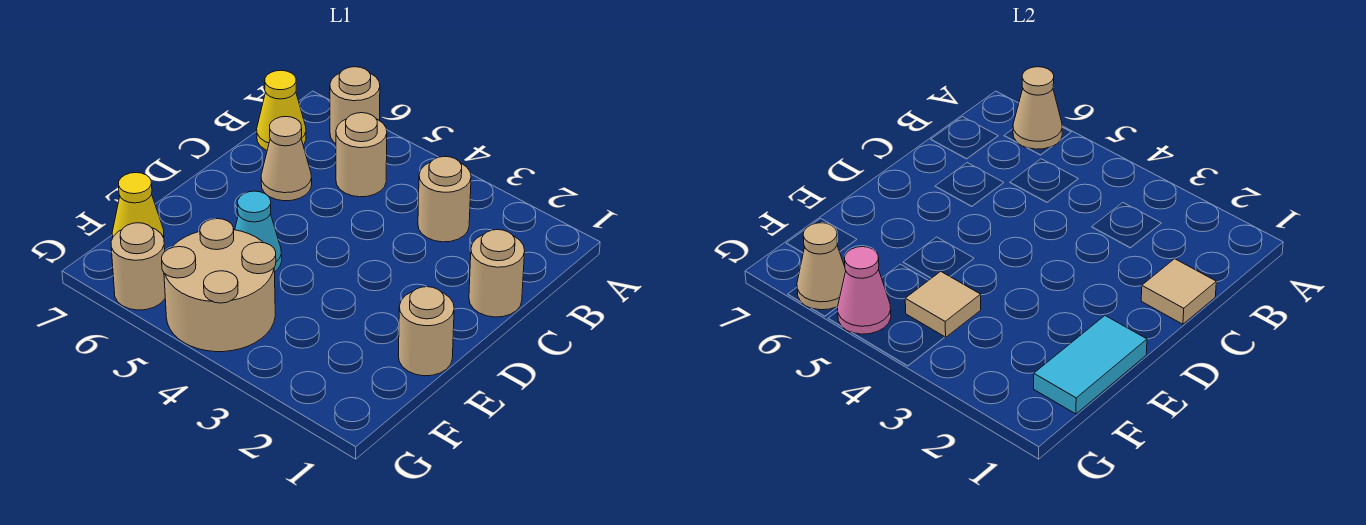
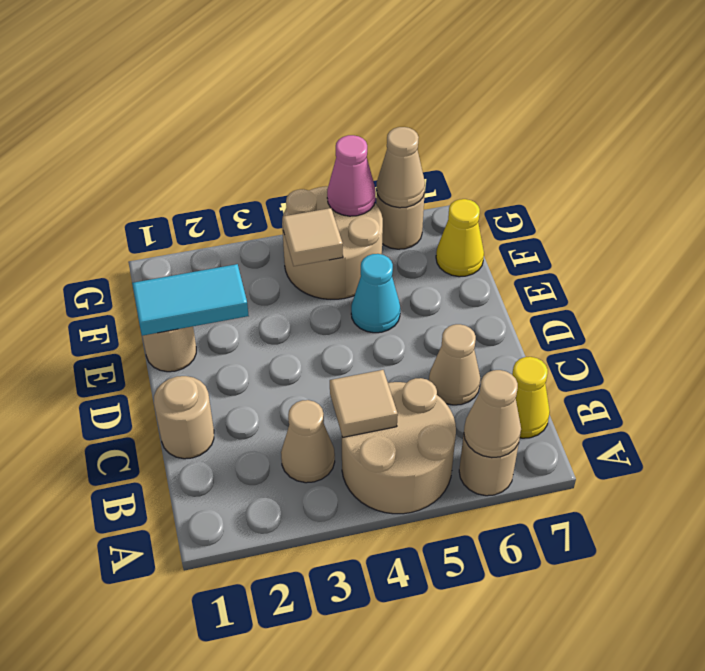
tan round brick B3 level 1 -> tan cone B3 level 1
tan round brick B5 level 1 -> tan round brick A4:B5 level 1
tan tile C1 level 2 -> tan tile B4 level 2
cyan tile E1:F1 level 2 -> cyan tile E1:E2 level 2

